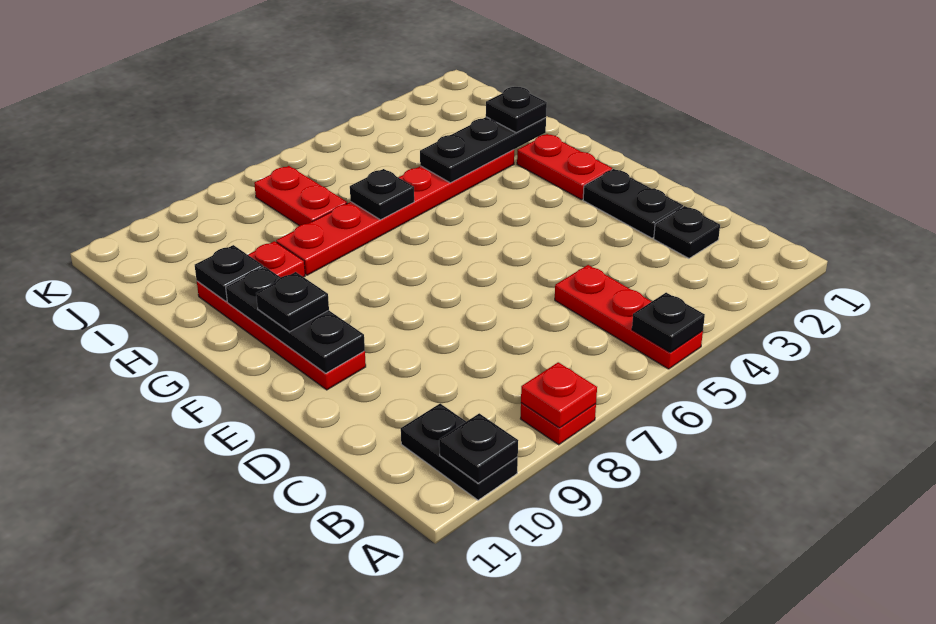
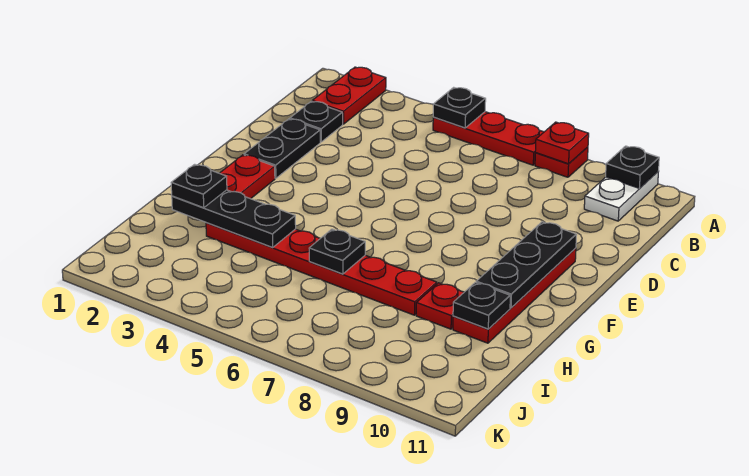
red plate A5:C5 level 1 -> red plate A5:A7 level 1
black plate A10:B10 level 1 -> white plate A10:B10 level 1
black plate F10 level 3 -> none
red plate I7:J7 level 1 -> red plate A2:B2 level 1

